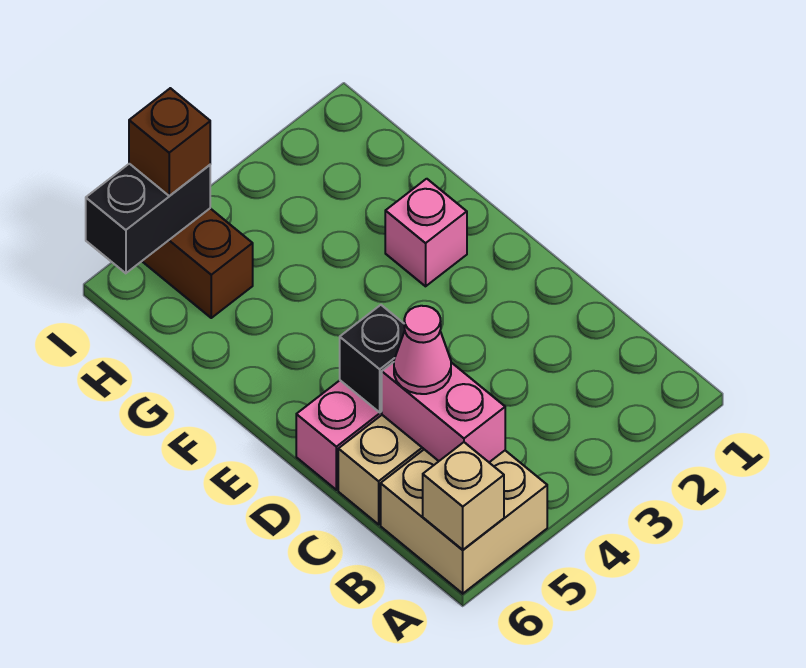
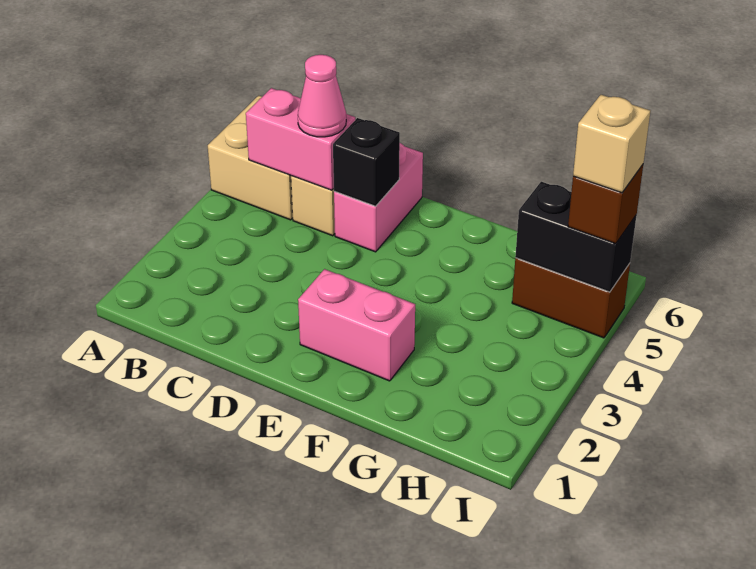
tan brick A6 level 2 -> tan brick I5 level 4
pink brick F2 level 1 -> pink brick E2:F2 level 1
black brick I5:I6 level 2 -> black brick H5:I5 level 2

